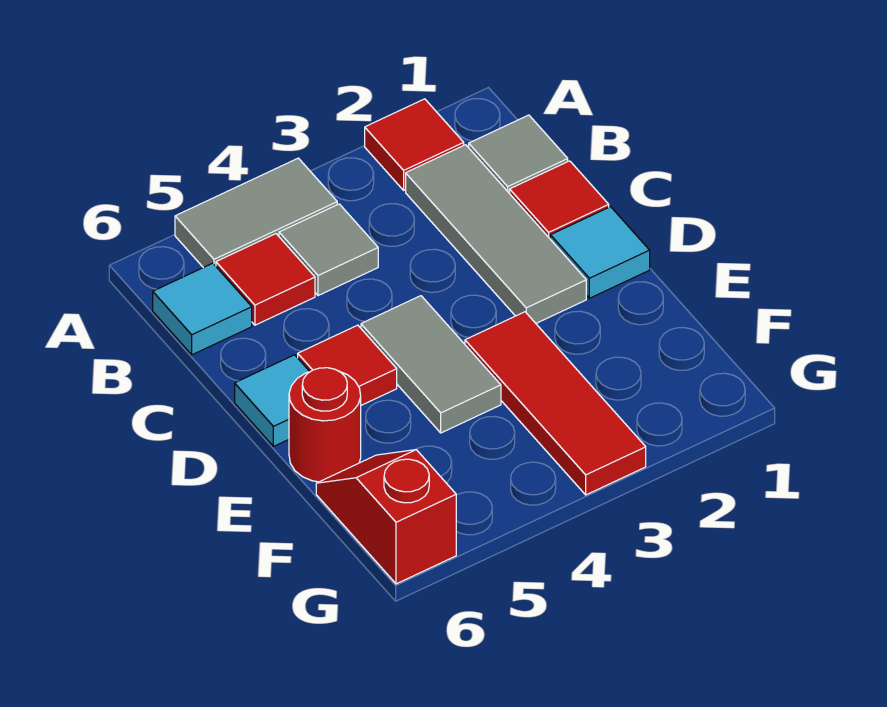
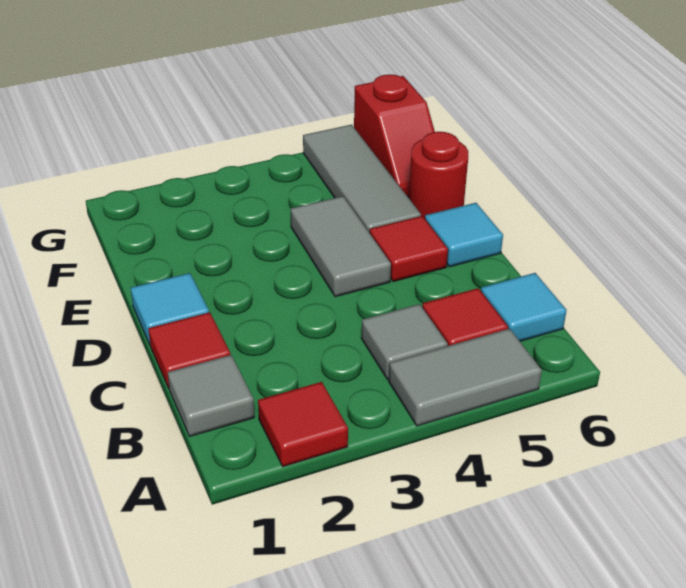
grey tile B2:D2 level 1 -> grey tile E5:G5 level 1
red tile E3:G3 level 1 -> none

